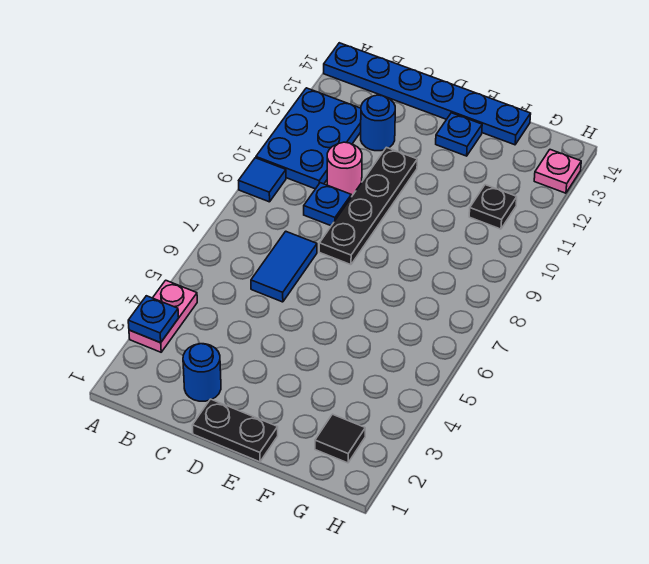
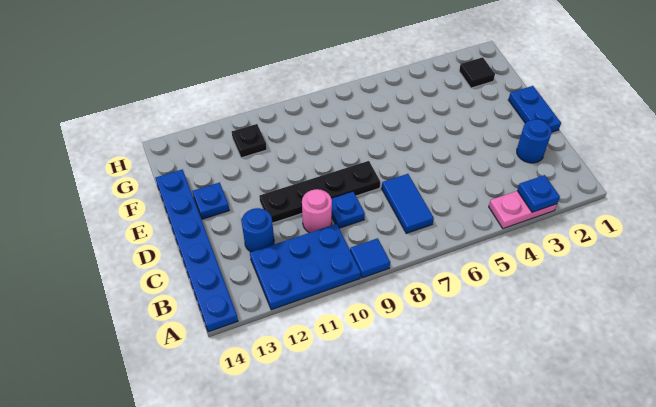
blue tile C6:C7 level 1 -> blue tile B7:C7 level 1
black plate D1:E1 level 1 -> blue plate D1:E1 level 1
pink plate H13 level 1 -> none

